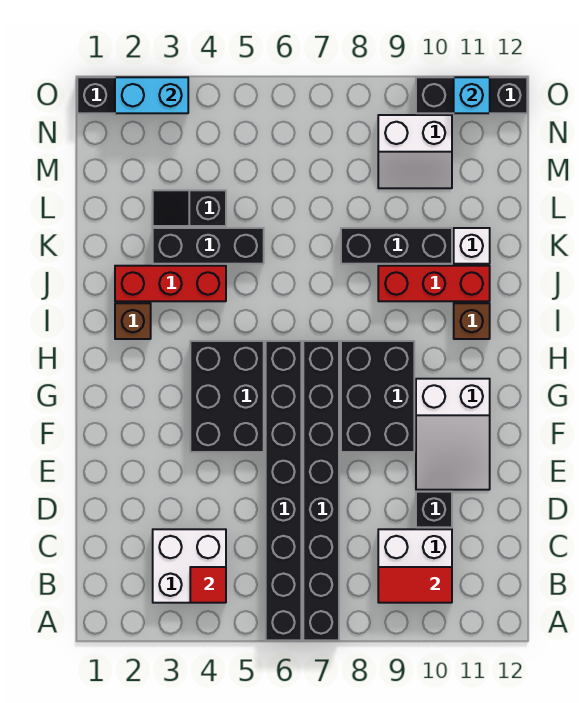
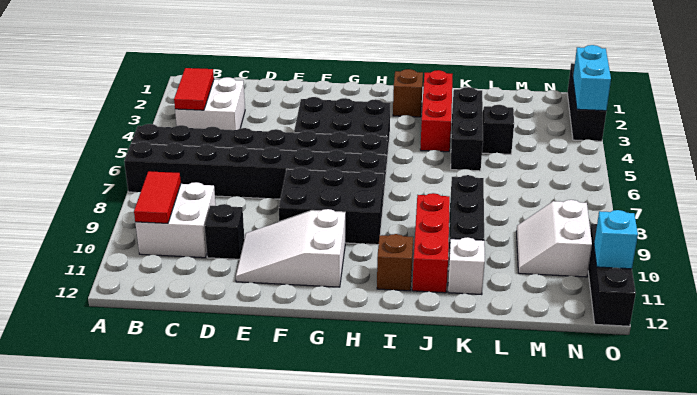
red tile B4 level 2 -> red tile B3:B4 level 2

